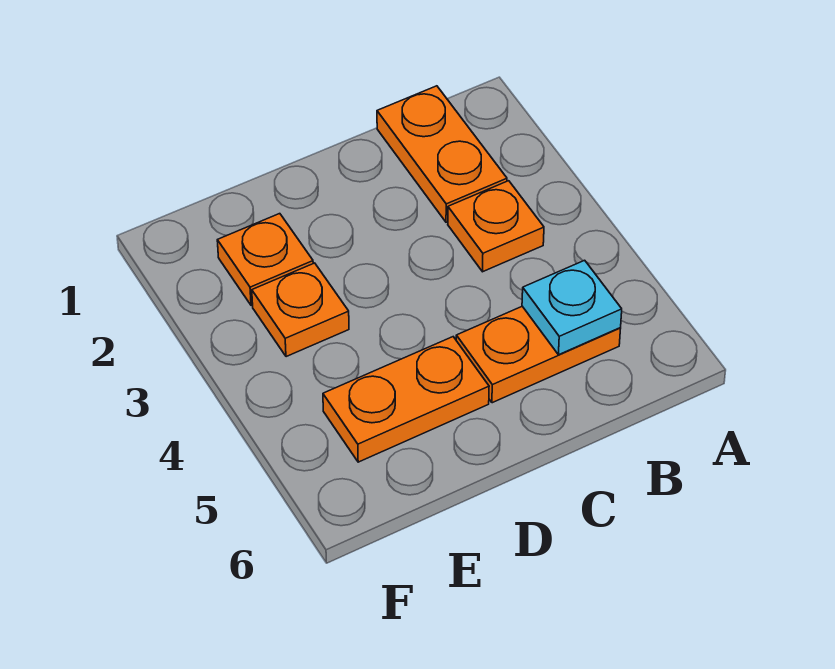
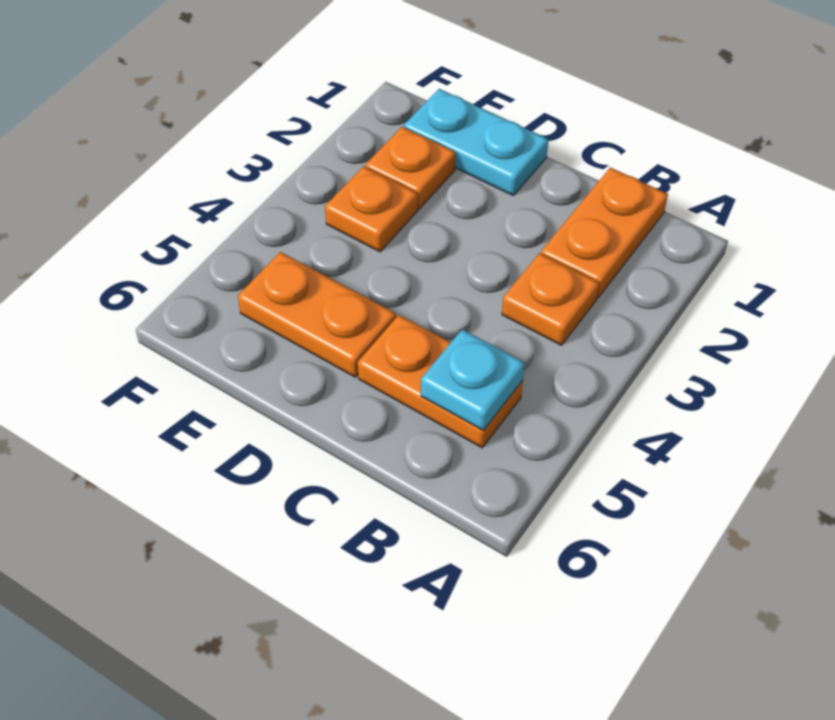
none -> cyan plate D1:E1 level 1

